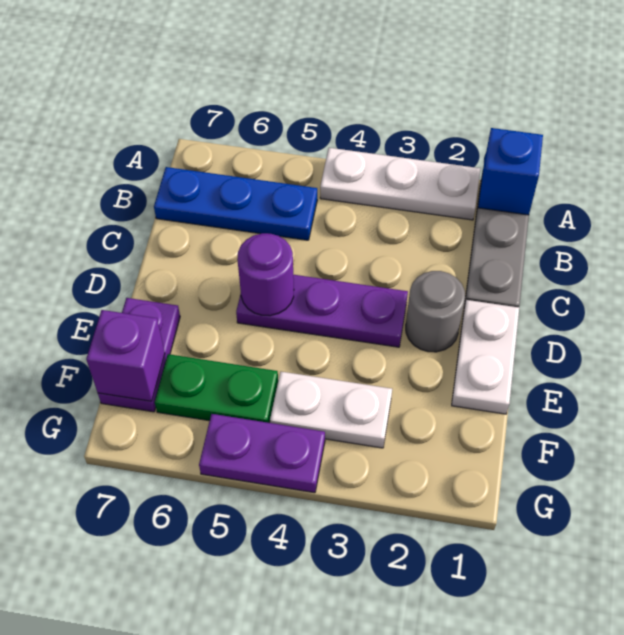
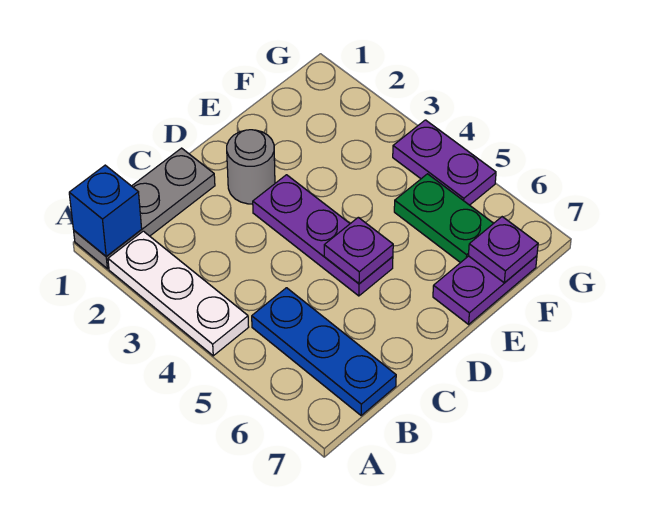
white plate D1:E1 level 1 -> none
purple round brick D5 level 2 -> purple plate D5 level 2
white plate F3:F4 level 1 -> none
purple brick F7 level 2 -> purple plate F7 level 2

